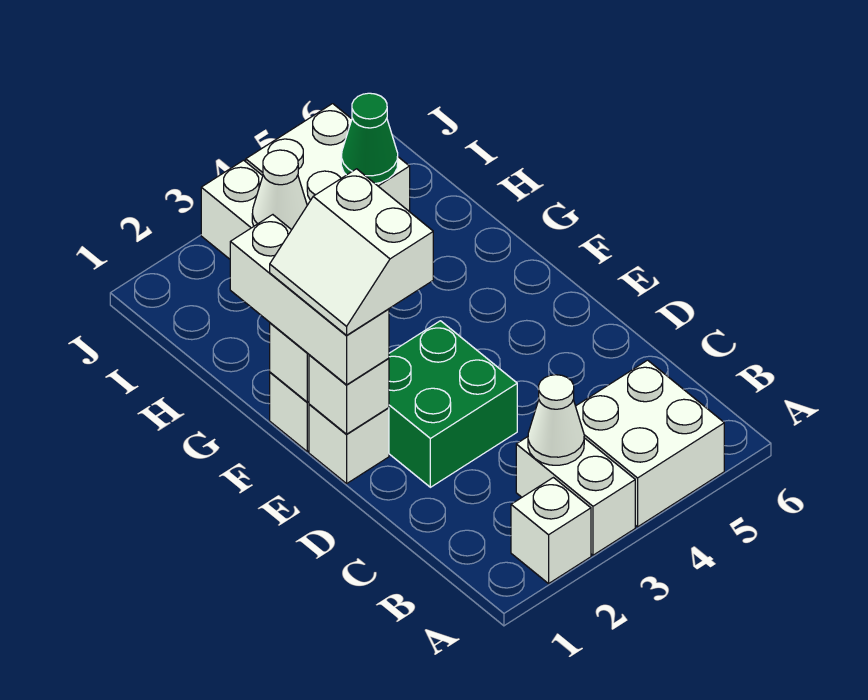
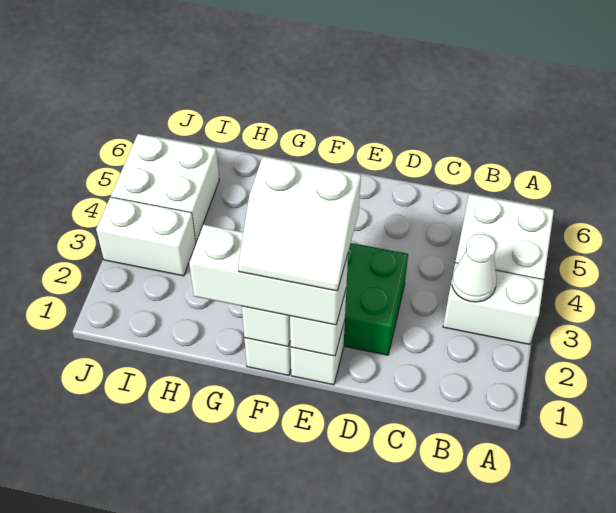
white brick A2 level 1 -> none
white cone I3 level 2 -> none
green cone I5 level 2 -> none

